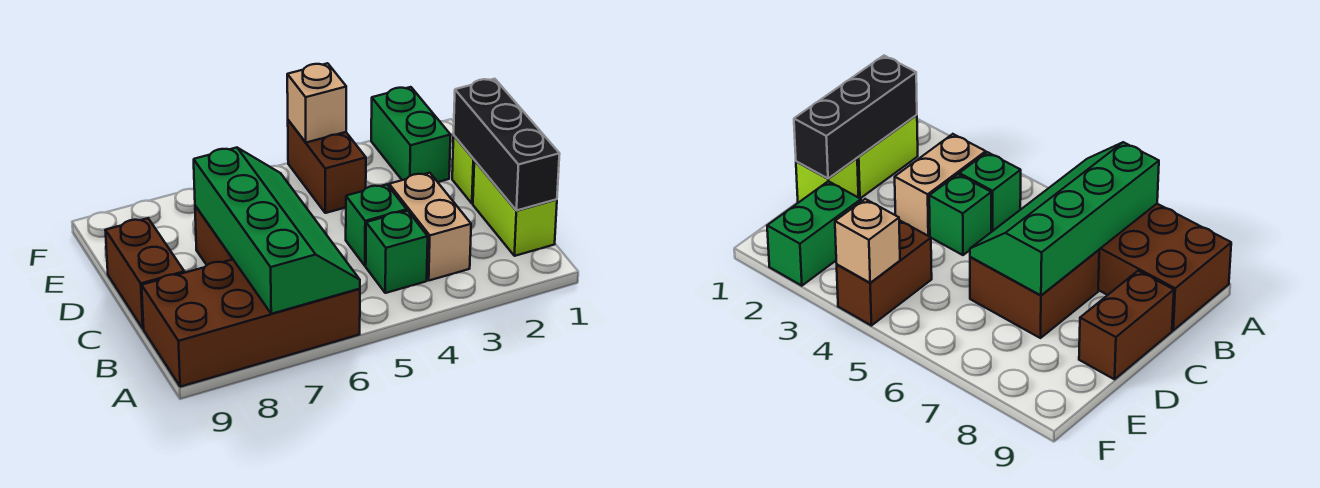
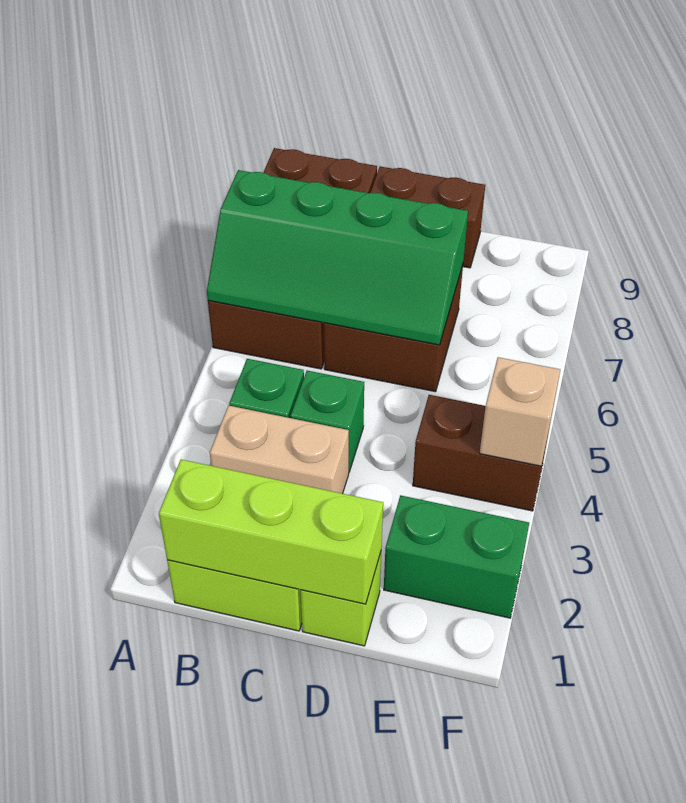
black brick B1:D1 level 2 -> lime brick B1:D1 level 2

